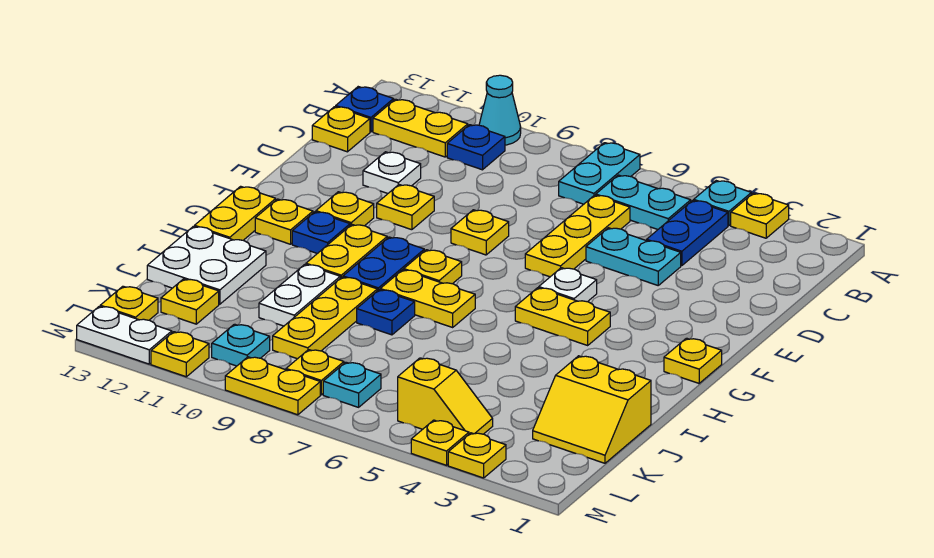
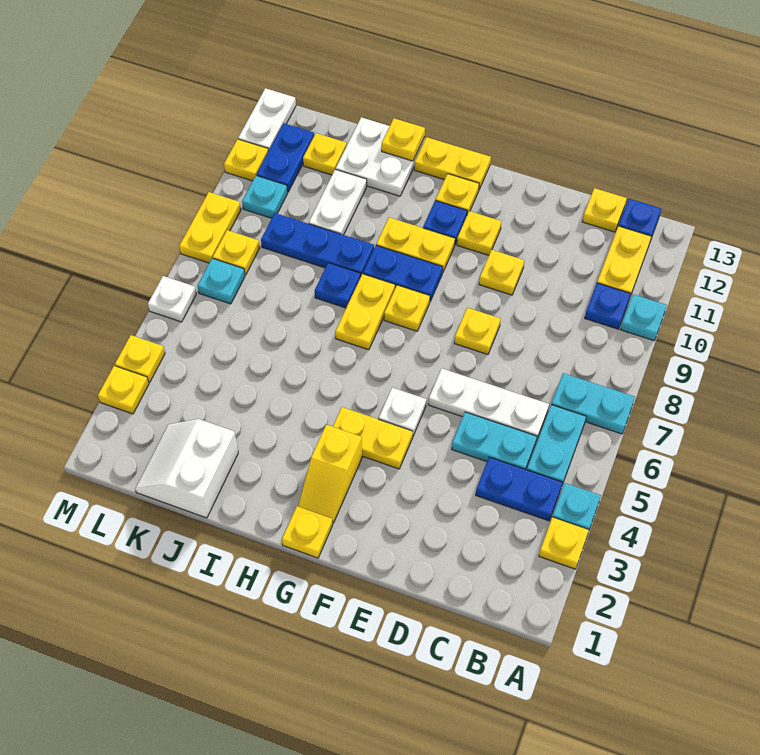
cyan cone A10 level 1 -> cyan plate A10 level 1
yellow plate C6:E6 level 1 -> white plate C6:E6 level 1
cyan plate D4:D5 level 1 -> cyan plate C5:D5 level 1
white plate D11 level 1 -> white plate M6 level 1
yellow plate G4:G5 level 1 -> yellow plate F4:G4 level 1
yellow plate I9:K9 level 1 -> blue plate I9:K9 level 1
white plate I10:J10 level 1 -> white plate J10:J11 level 1
yellow slope J1:K2 level 1 top J -> white slope J1:K2 level 1 top J
yellow slope L4:L5 level 1 top 5 -> yellow slope G2:G3 level 1 top 3
none -> blue plate L11:L12 level 1
yellow plate L13 level 1 -> yellow plate I13 level 2

